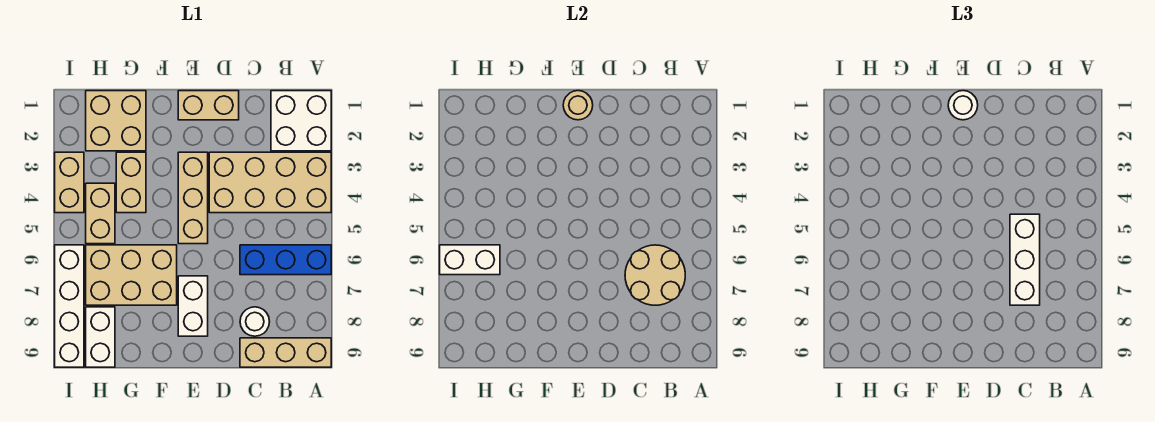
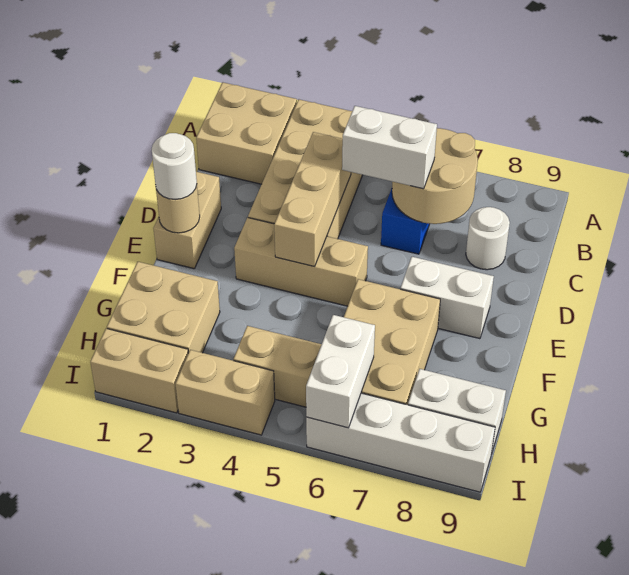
white brick A1:B2 level 1 -> tan brick A1:B2 level 1
tan brick A9:C9 level 1 -> tan brick C4:E4 level 2
white brick C5:C7 level 3 -> white brick C5:C6 level 3
tan brick G3:G4 level 1 -> tan brick I1:I2 level 1

